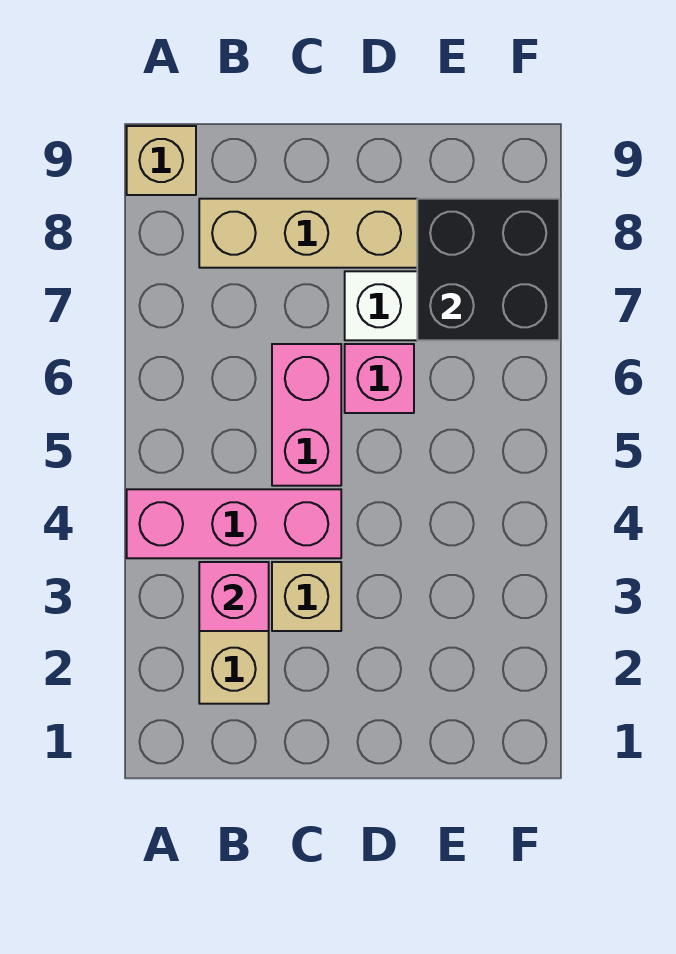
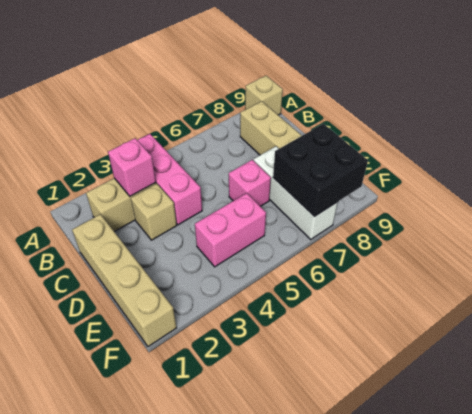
none -> tan brick C1:F1 level 1
pink brick C5:C6 level 1 -> pink brick E4:E5 level 1

